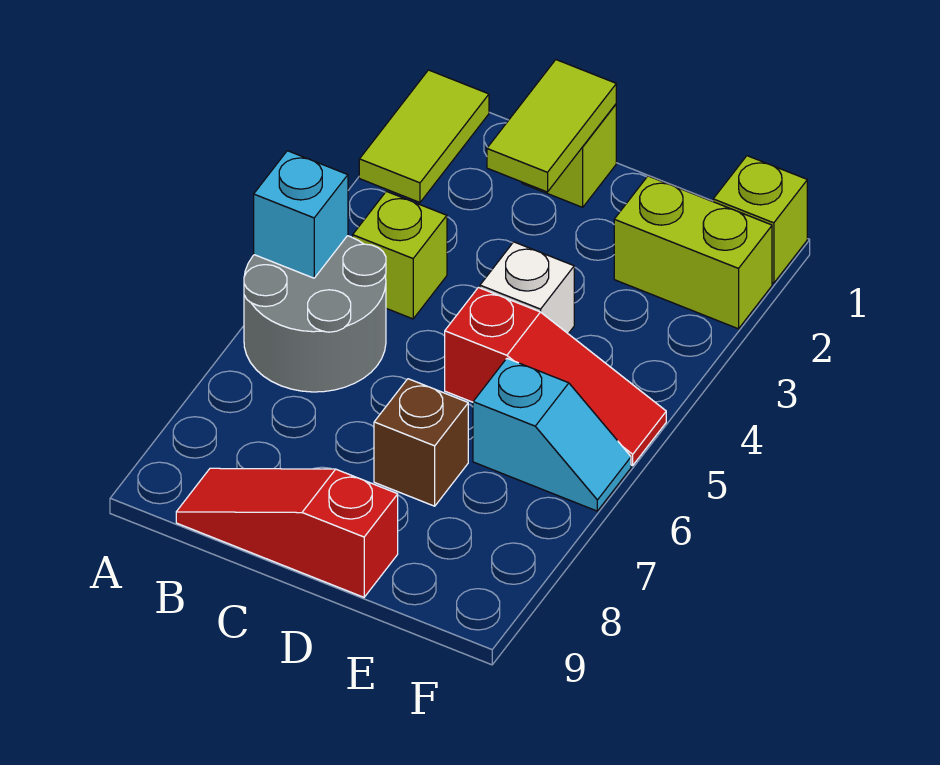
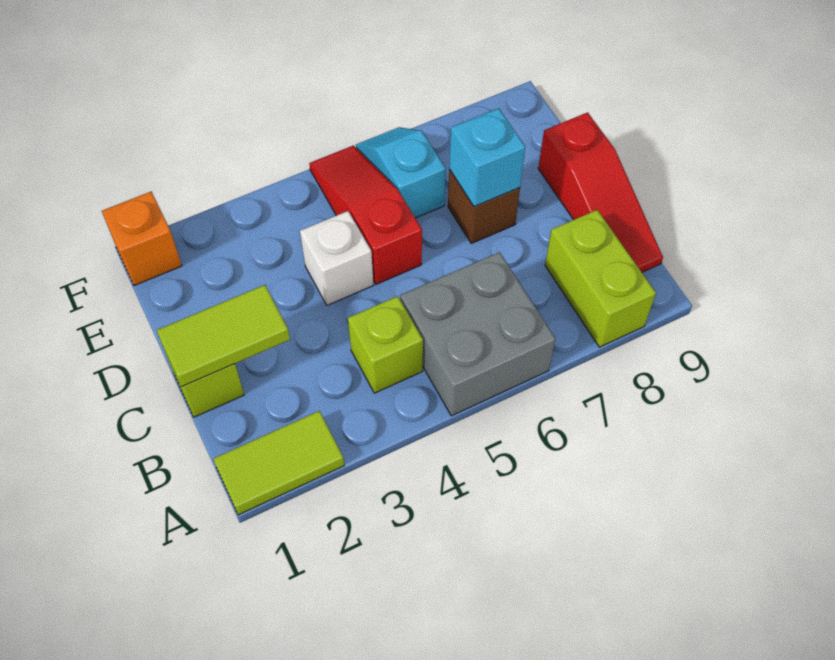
grey round brick A5:B6 level 1 -> grey brick A5:B6 level 1
cyan brick A5 level 2 -> cyan brick D7 level 2
lime brick E2:F2 level 1 -> lime brick A8:B8 level 1
lime brick F1 level 1 -> orange brick F1 level 1

